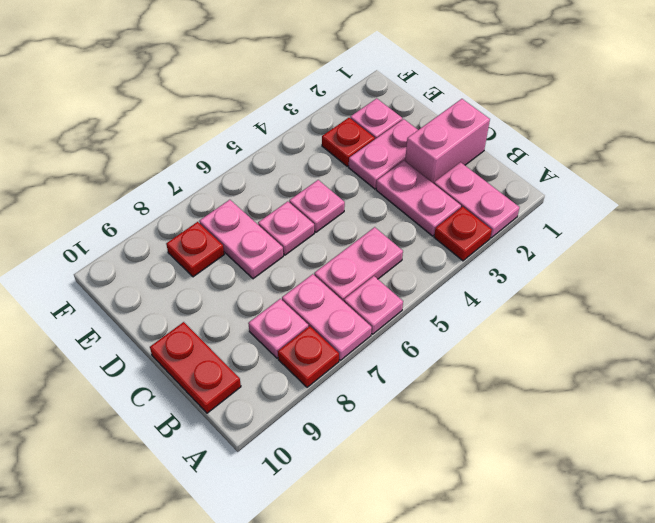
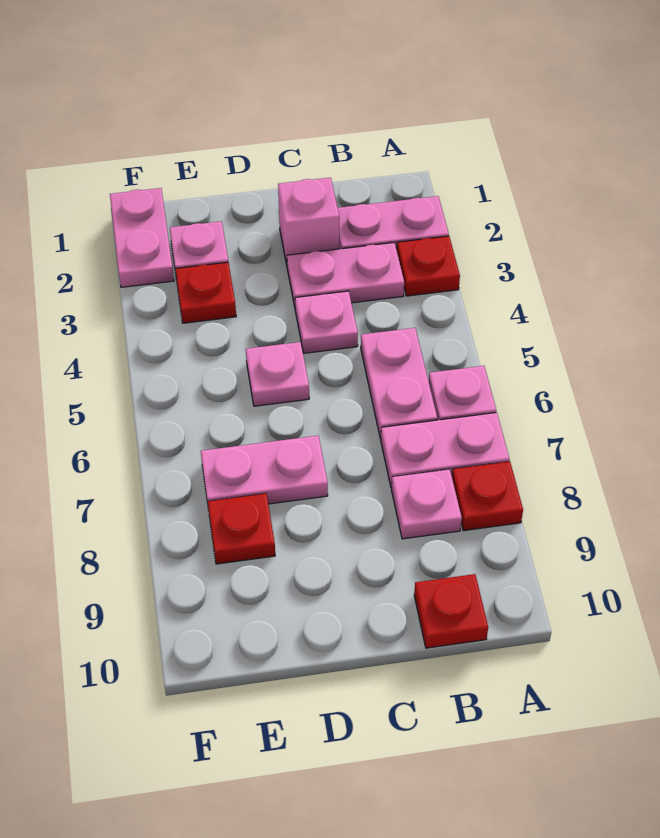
red plate B10:C10 level 1 -> red plate B10 level 1
pink brick C1:C2 level 1 -> pink brick C2 level 1
pink plate D2:D3 level 1 -> pink plate F1:F2 level 1
pink plate D6 level 1 -> pink plate C4 level 1

